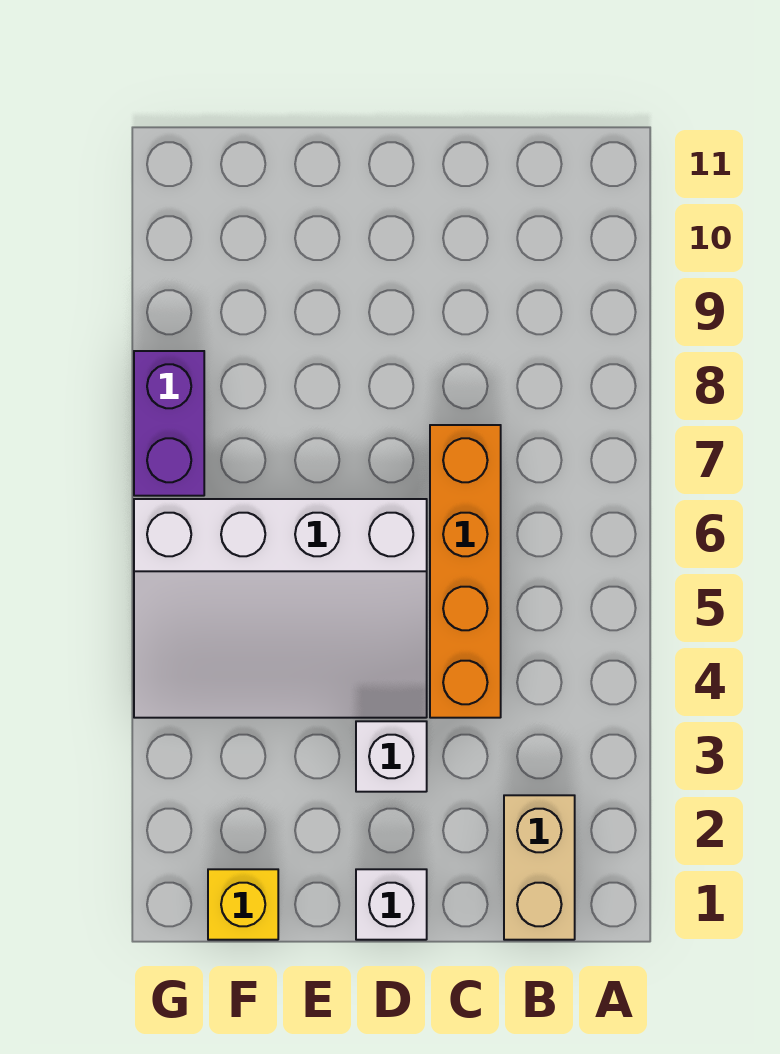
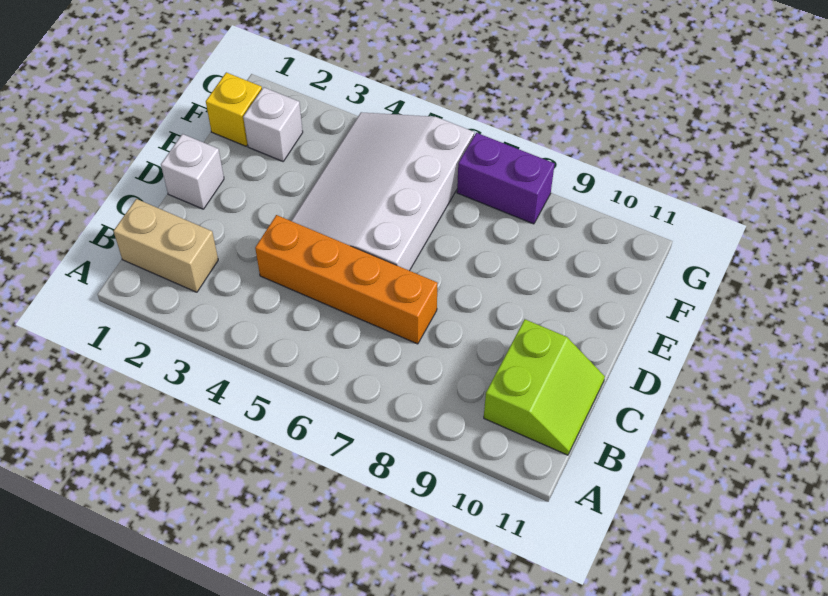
none -> lime slope B10:C11 level 1 top 10
white brick D3 level 1 -> white brick F2 level 1

